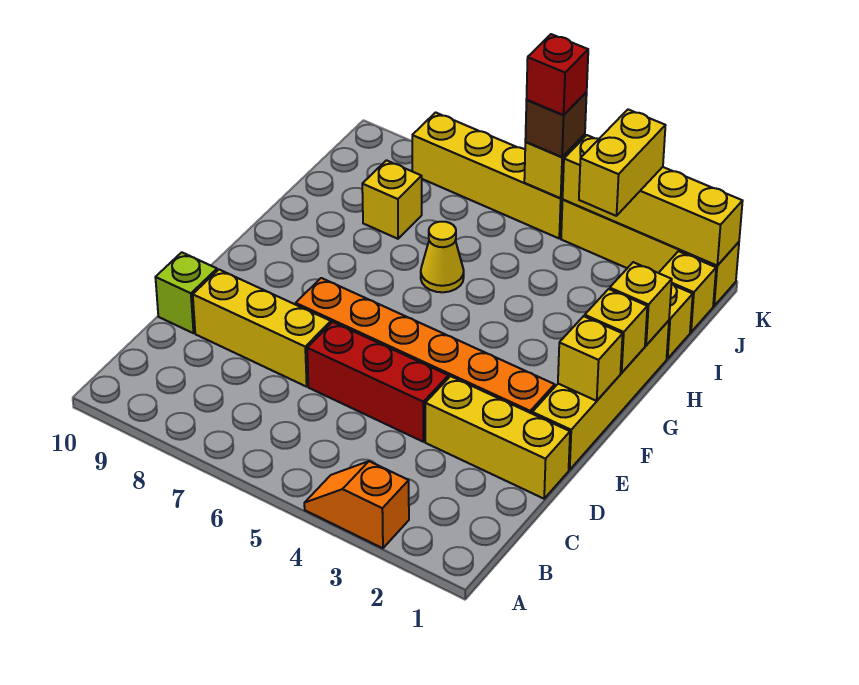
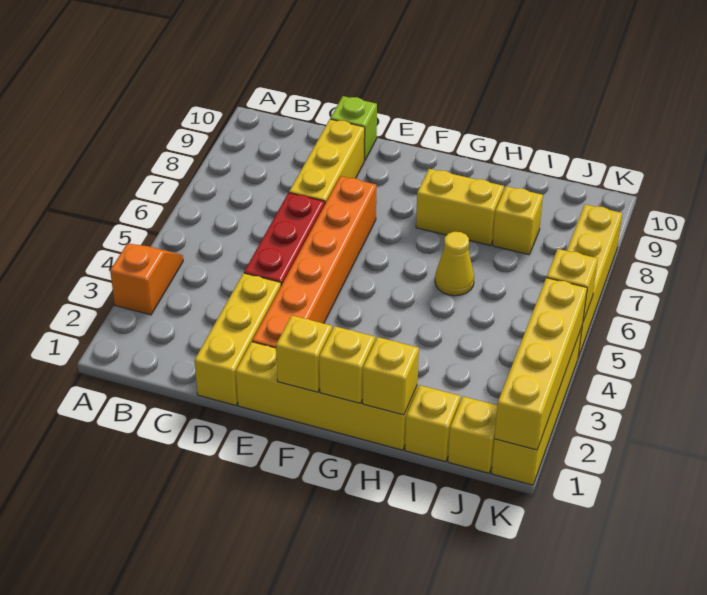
yellow brick J3:K3 level 3 -> yellow brick G8:H8 level 1
brown brick K5 level 3 -> none
red brick K5 level 4 -> none

